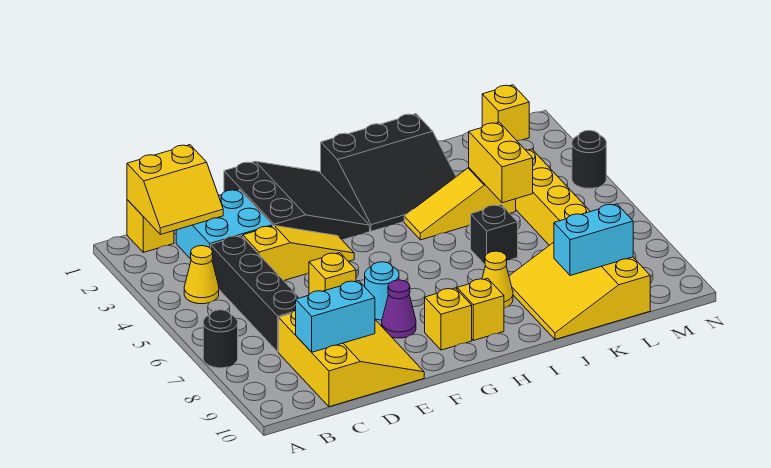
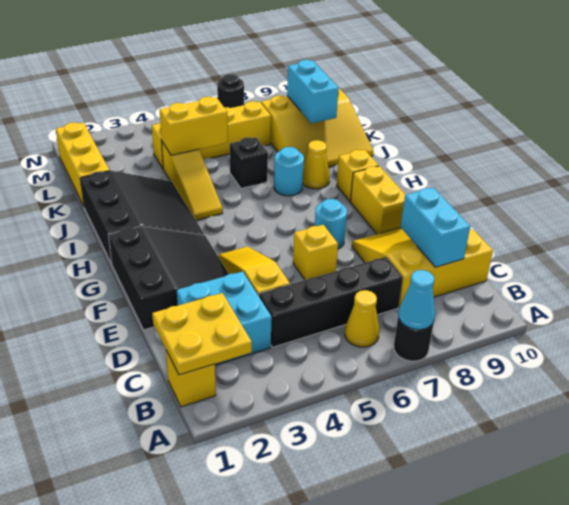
none -> cyan cone A7 level 2
yellow slope B1:C2 level 2 top 1 -> yellow plate B1:C2 level 2
yellow cone B4 level 1 -> yellow cone B6 level 1
black slope E1:G3 level 1 top E -> black slope E1:G3 level 1 top 1
purple cone F8 level 1 -> none
yellow brick G9 level 1 -> yellow brick F9:G9 level 1
none -> cyan round brick I7 level 1
yellow brick M1 level 1 -> yellow brick K1:M1 level 1
black round brick N4 level 1 -> black round brick N7 level 1

